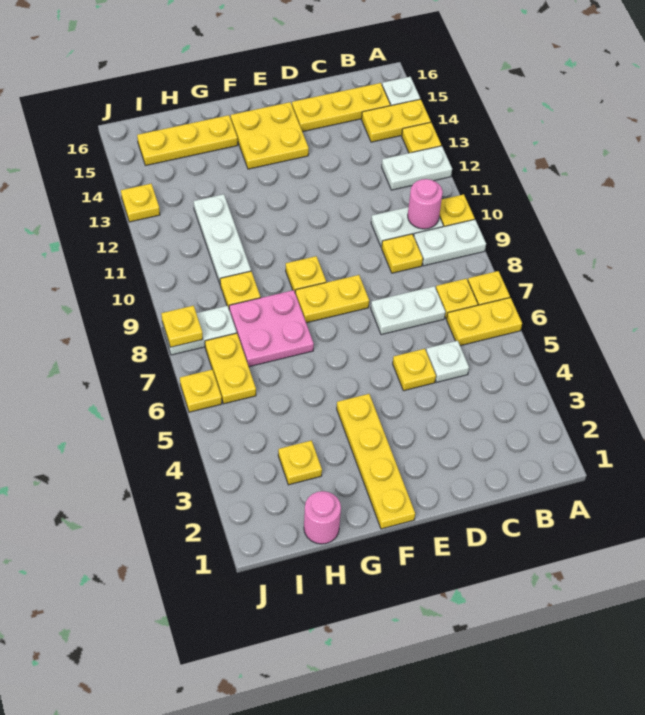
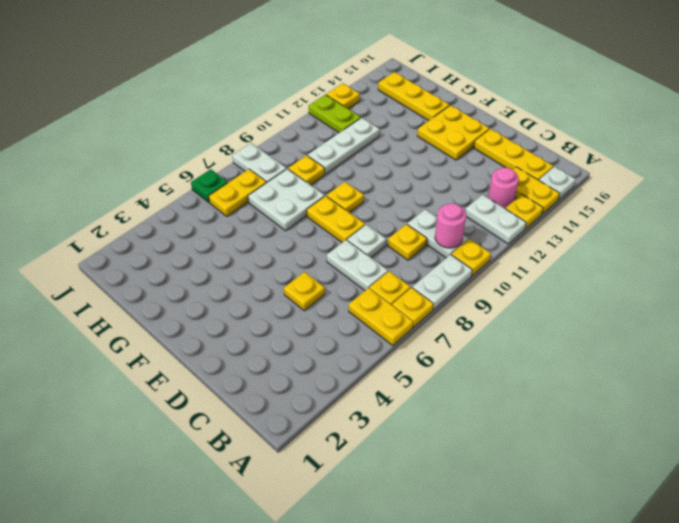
white plate A9:B9 level 1 -> white plate A8:A9 level 1
white plate C5 level 1 -> white plate D8 level 1
yellow plate F1:F4 level 1 -> none
pink plate G7:H8 level 1 -> white plate G7:H8 level 1
pink round brick H1 level 1 -> pink round brick B13 level 1
yellow plate H3 level 1 -> none
none -> lime plate I12:J12 level 1
yellow plate J6 level 1 -> green plate J6 level 1
yellow plate J8 level 2 -> none

